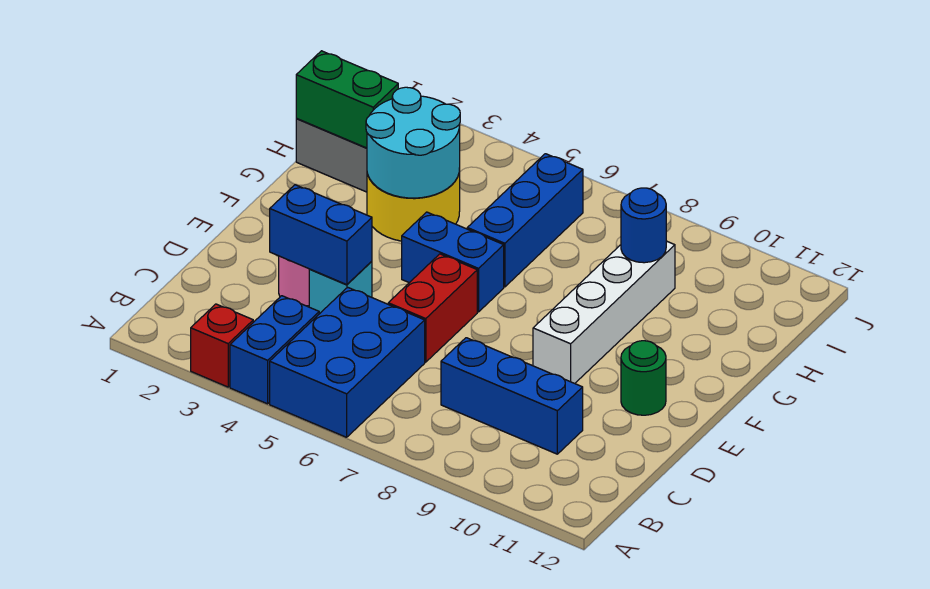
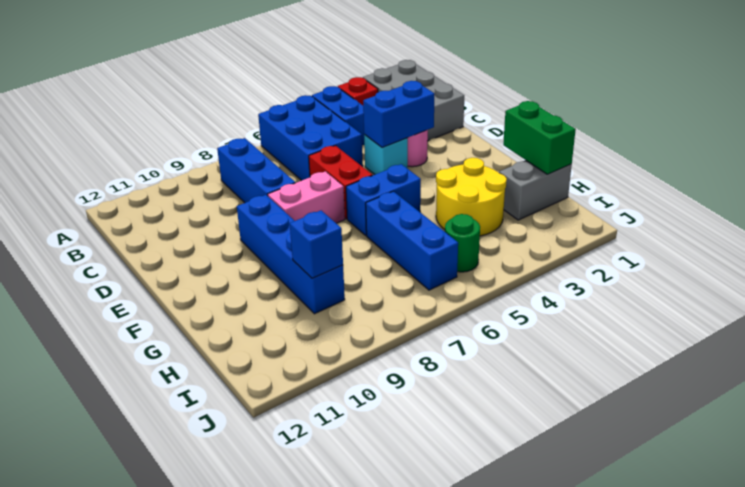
none -> grey brick A1:C2 level 1
blue brick C8:C10 level 1 -> blue brick B8:D8 level 1
none -> pink brick E7:E8 level 1
white brick E9:H9 level 1 -> blue brick E9:H9 level 1
green round brick E11 level 1 -> green round brick I5 level 1
cyan round brick G3:H4 level 2 -> none
green brick H1:H2 level 2 -> green brick G1:H1 level 2
blue round brick H9 level 2 -> blue brick H9 level 2

